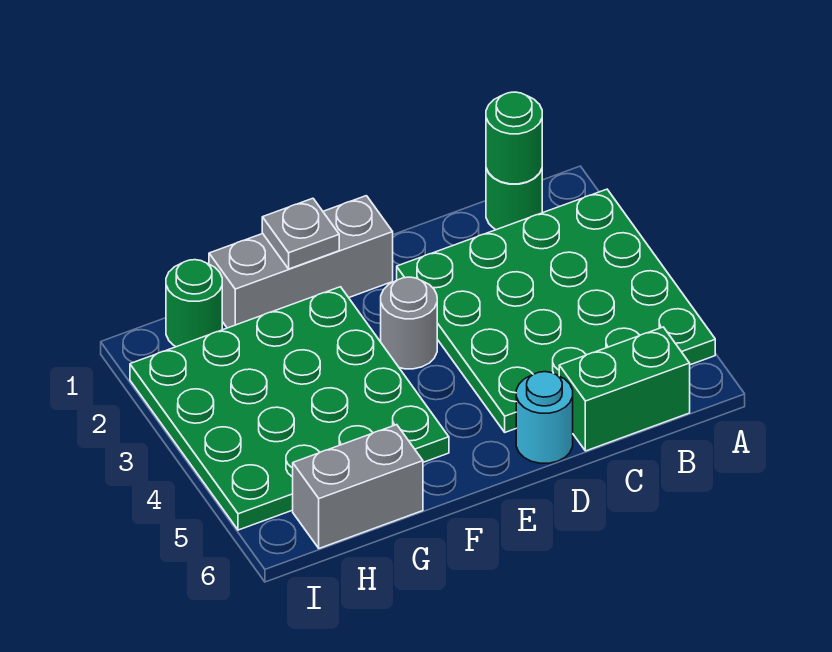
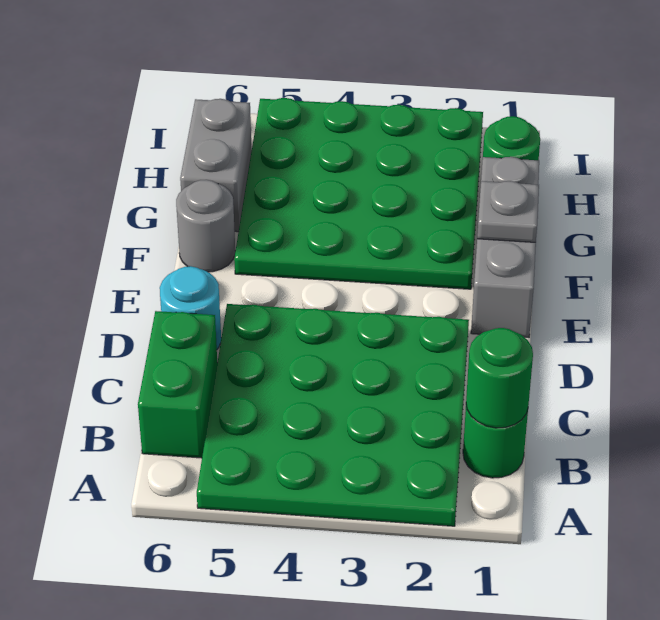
grey round brick E3 level 1 -> grey round brick F6 level 1

